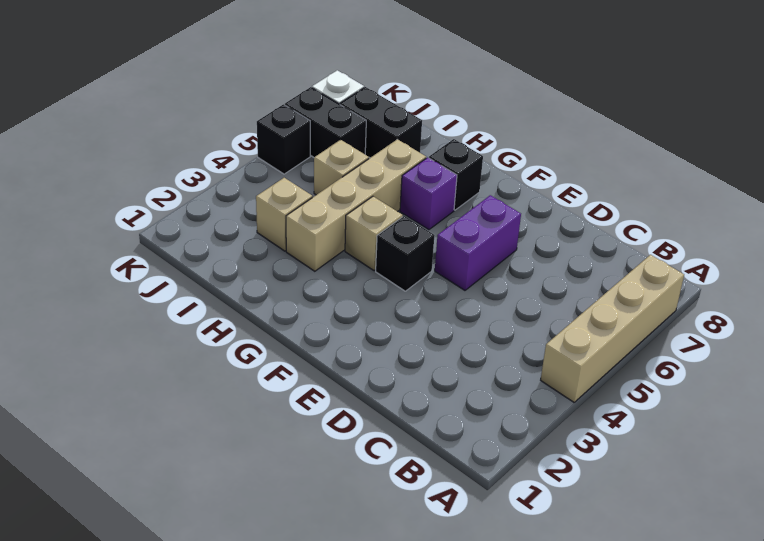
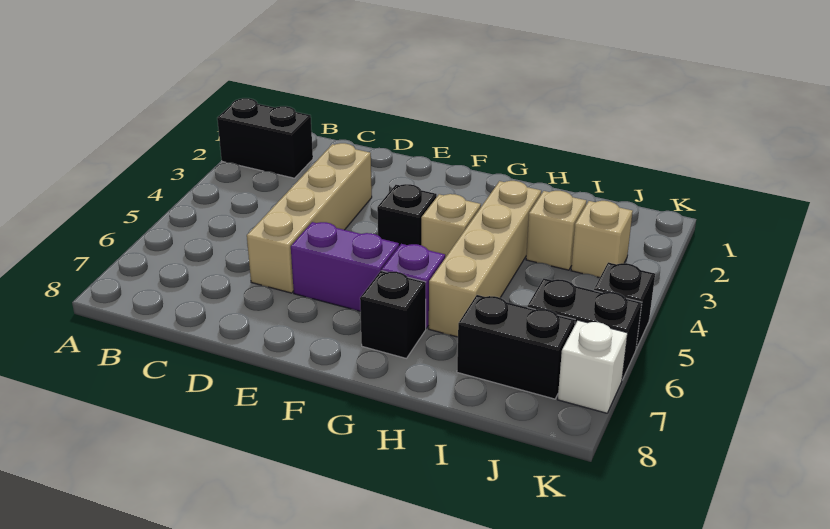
none -> black brick A2:B2 level 1
tan brick A4:A7 level 1 -> tan brick D3:D6 level 1
purple brick E5:E6 level 1 -> purple brick E6:F6 level 1
tan brick I5 level 1 -> tan brick J3 level 1

